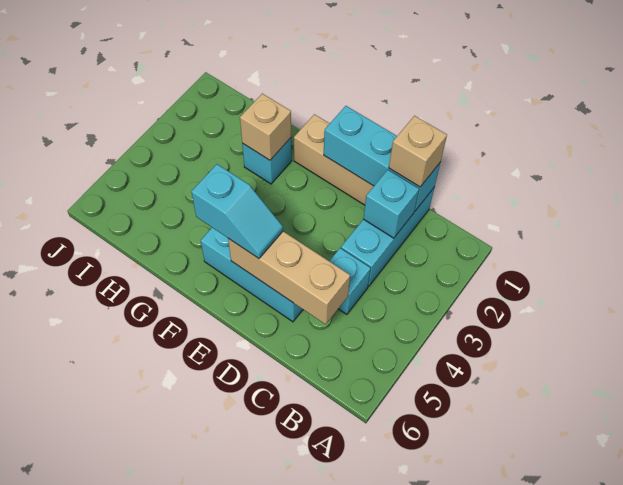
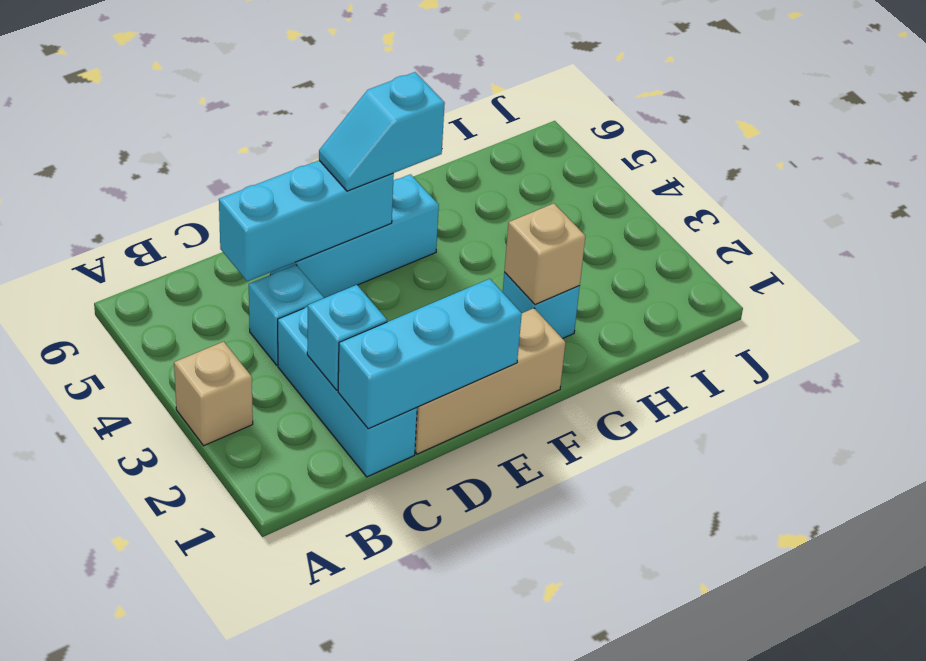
tan brick C1 level 3 -> tan brick A3 level 1
tan brick C5:E5 level 2 -> cyan brick C5:E5 level 2

